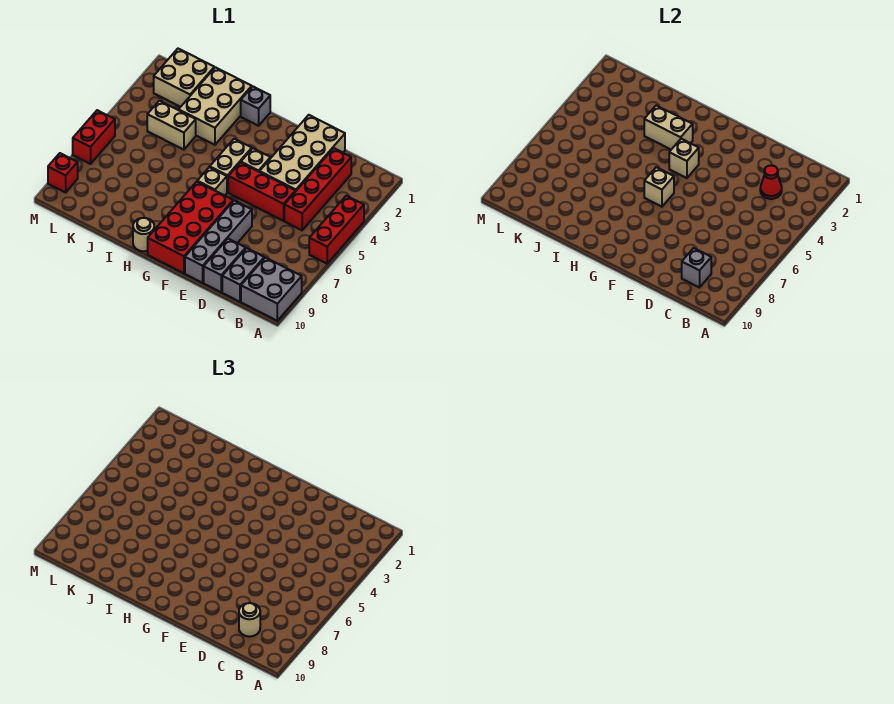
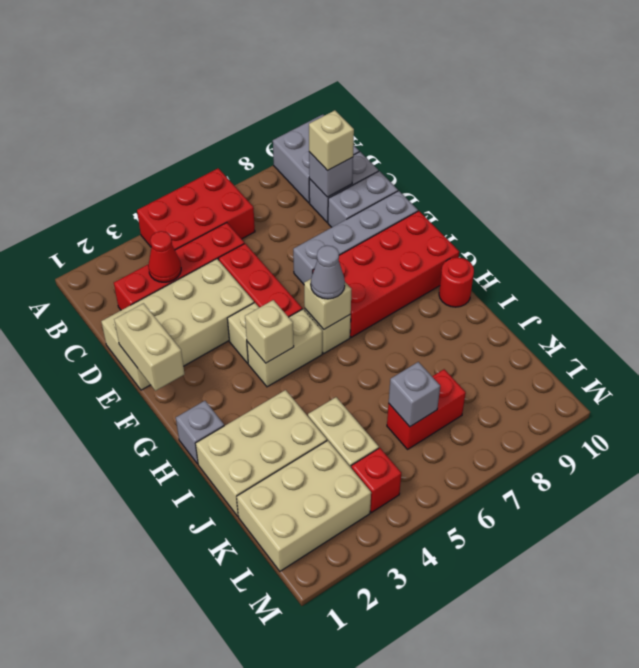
red brick A4:A6 level 1 -> red brick A4:B6 level 1
tan round brick C9 level 3 -> tan brick C9 level 3
none -> grey cone G6 level 3
tan brick H3:I3 level 2 -> tan brick E1:F1 level 2
tan round brick H10 level 1 -> red round brick H10 level 1
tan brick K1:L2 level 1 -> tan brick K1:L3 level 1
none -> grey brick K6 level 2
red brick M6:M7 level 1 -> red brick K6:K7 level 1
red brick M9 level 1 -> red brick L4 level 1

